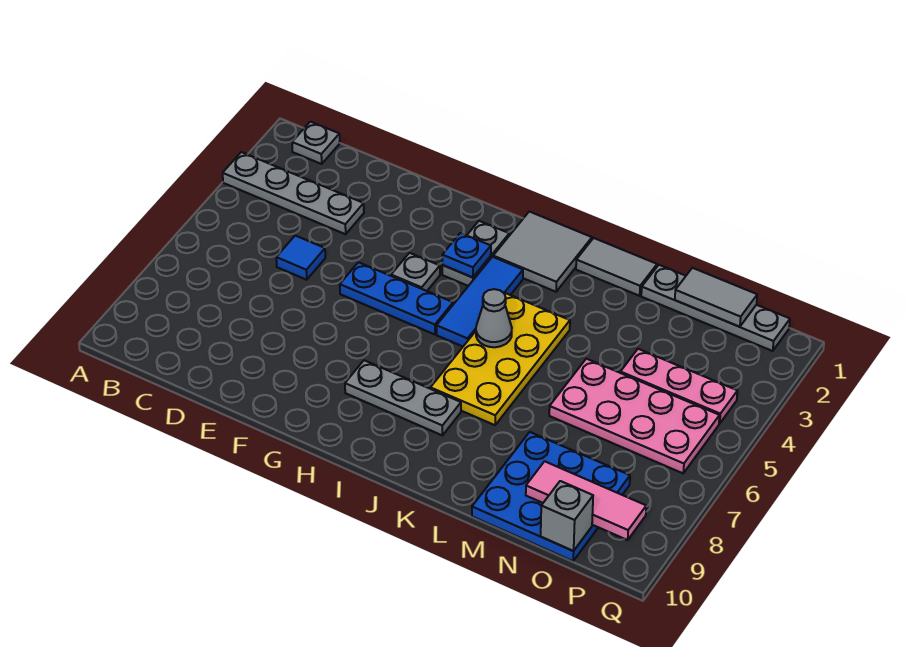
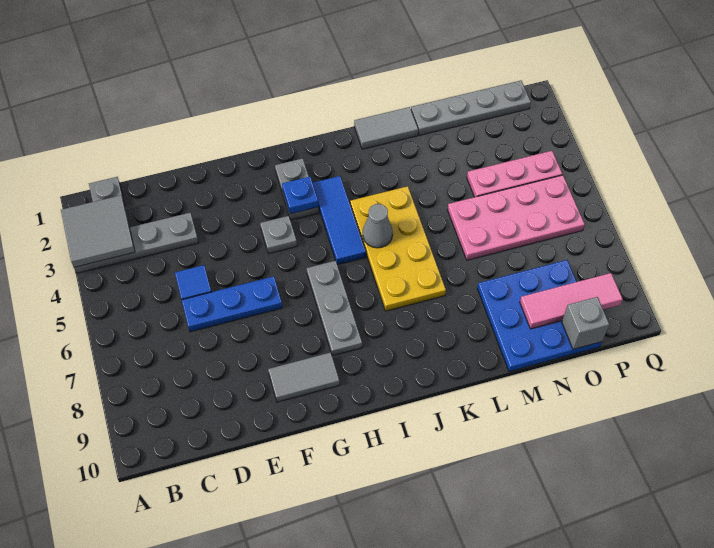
blue plate F5:H5 level 1 -> blue plate D6:F6 level 1
grey plate H8:J8 level 1 -> grey plate H6:H8 level 1
grey tile I1:J2 level 1 -> grey tile A2:B3 level 2
grey tile N1:O1 level 2 -> grey tile F9:G9 level 1

